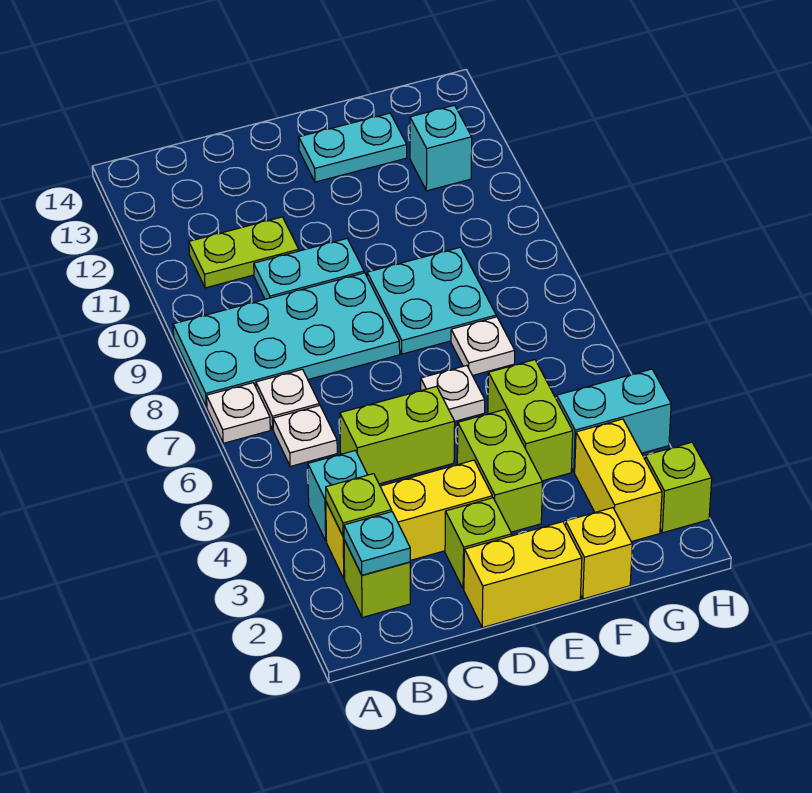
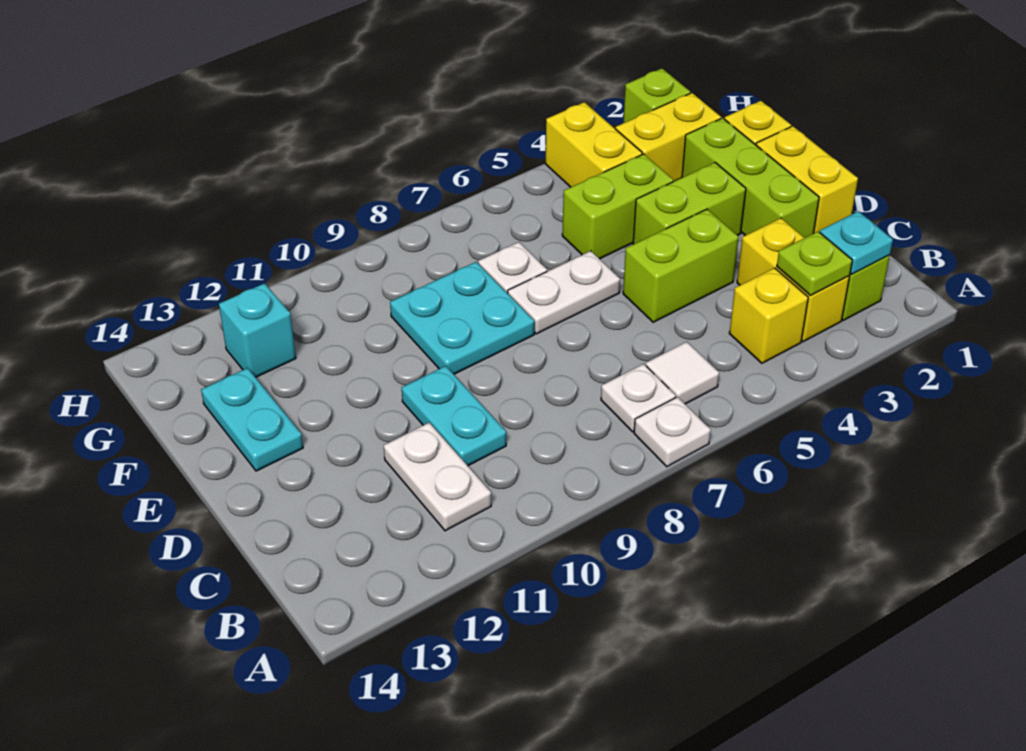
cyan plate A8:D9 level 1 -> none
yellow brick B3:D3 level 1 -> yellow brick B3:C3 level 1
cyan brick B4 level 1 -> yellow brick B4 level 1
white plate B6 level 1 -> white tile B6 level 1
lime plate B11:C11 level 1 -> white plate B11:C11 level 1
lime brick C5:D5 level 1 -> lime brick D4:D5 level 1
lime brick D2 level 1 -> lime brick D2:F2 level 1
white plate E6 level 1 -> white plate E6:E7 level 1
cyan brick G4:H4 level 1 -> yellow brick G4:H4 level 1

